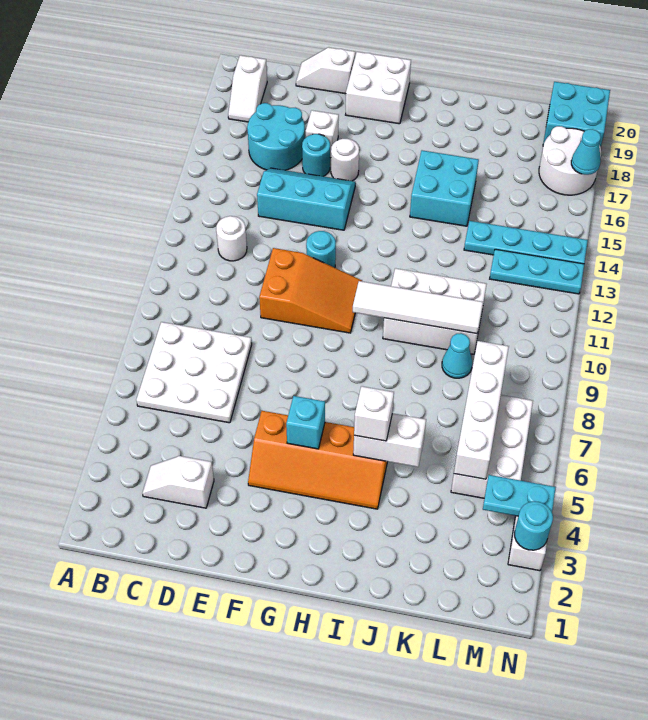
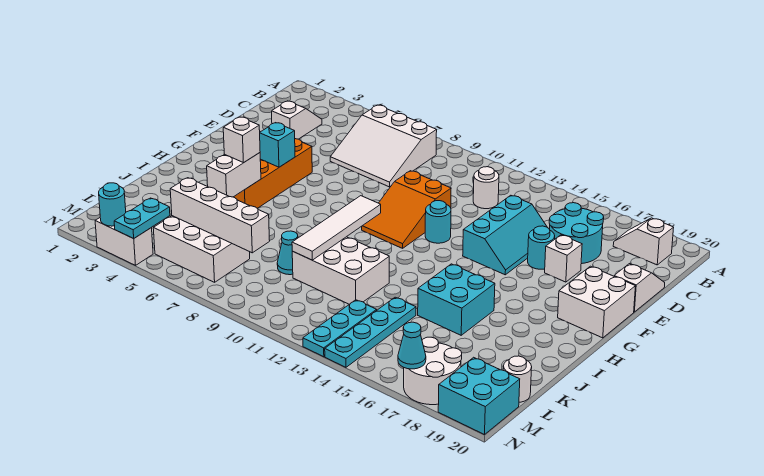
white plate B6:D8 level 1 -> white slope B6:D8 level 1 top B
white round brick F16 level 1 -> white round brick L20 level 1
white brick I10:K11 level 1 -> white brick J10:K12 level 1

